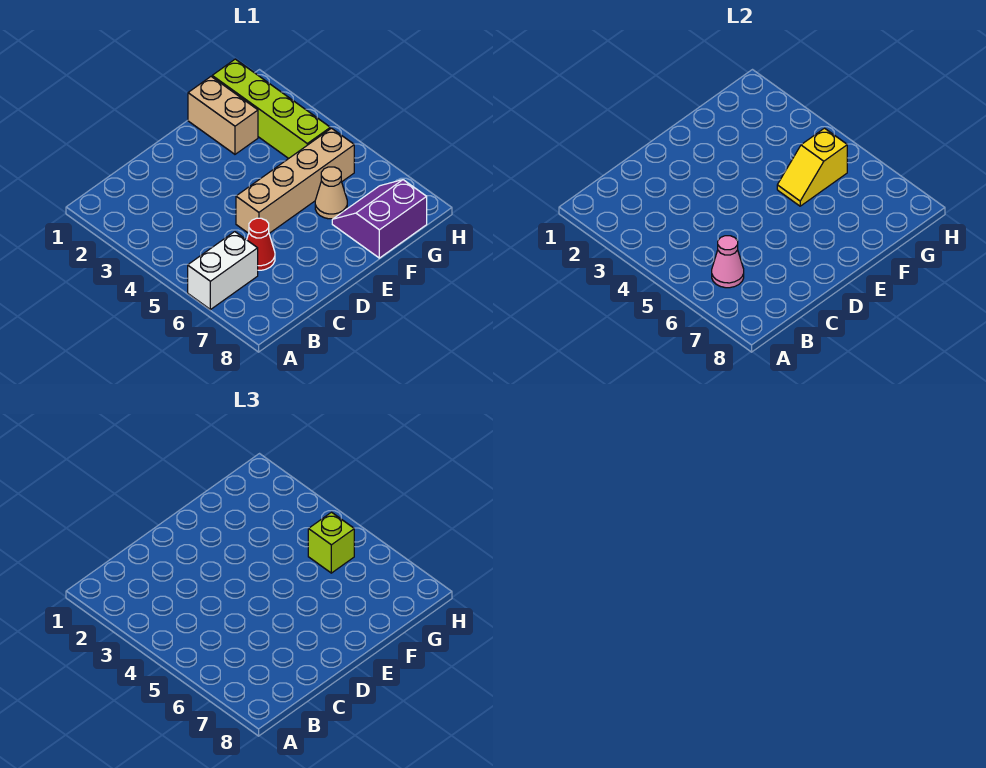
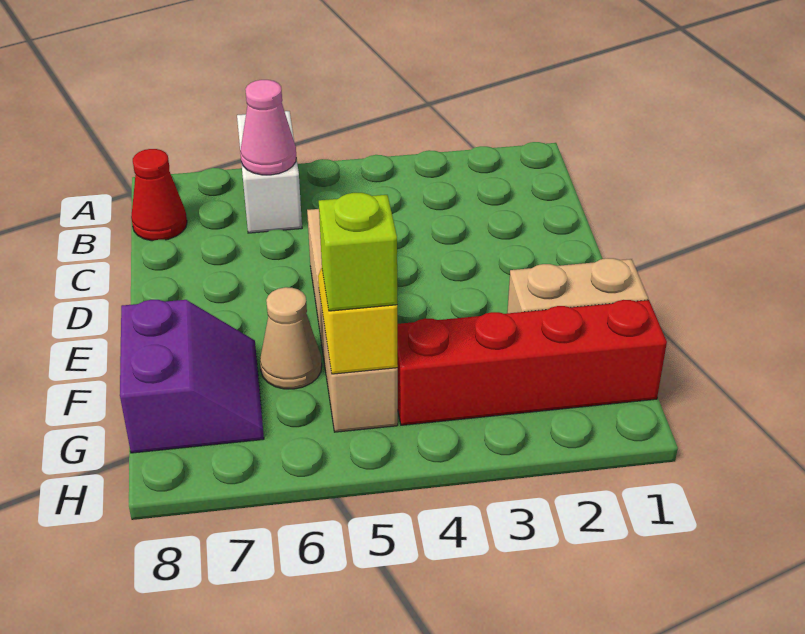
red cone C6 level 1 -> red cone B8 level 1
lime brick G1:G4 level 1 -> red brick G1:G4 level 1

